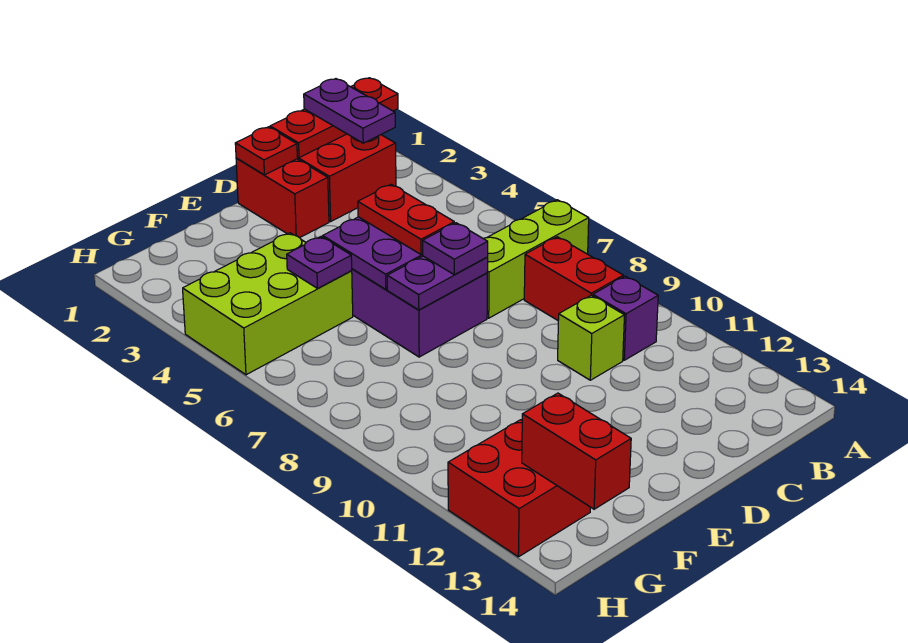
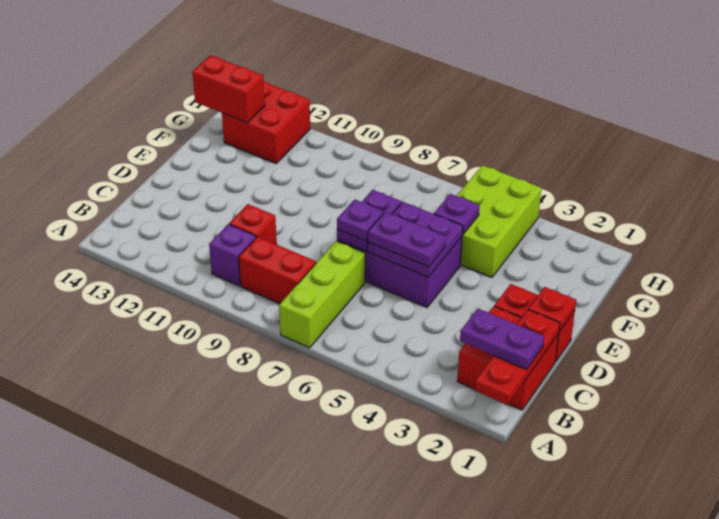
lime brick C10 level 1 -> red brick C10 level 1
red plate D5:D6 level 3 -> purple plate D5:D6 level 3

